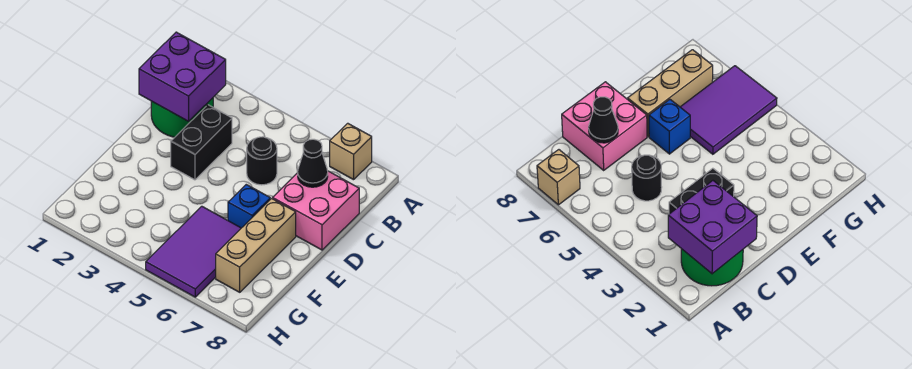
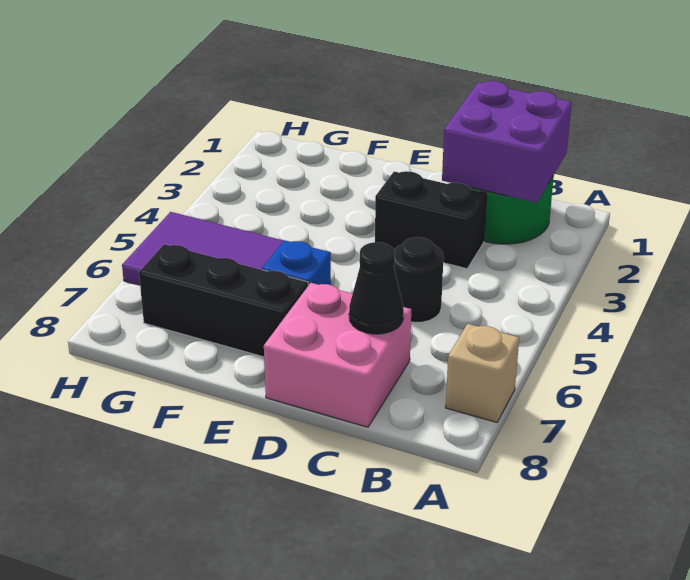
tan brick E7:G7 level 1 -> black brick E7:G7 level 1

